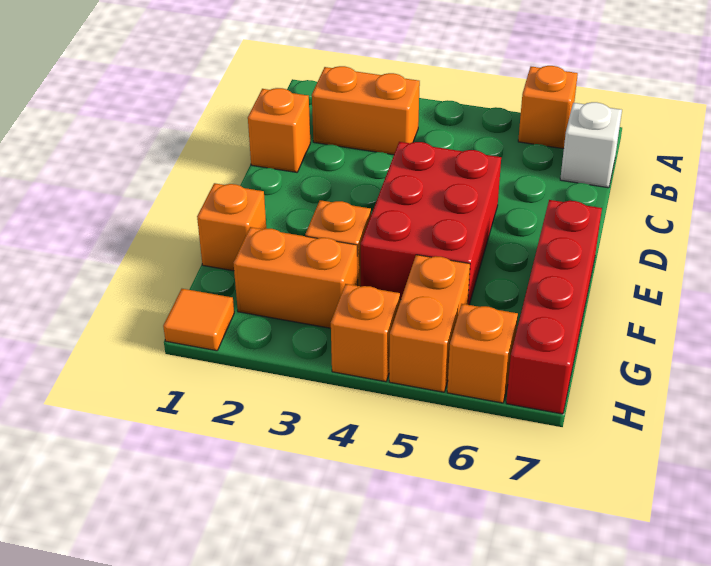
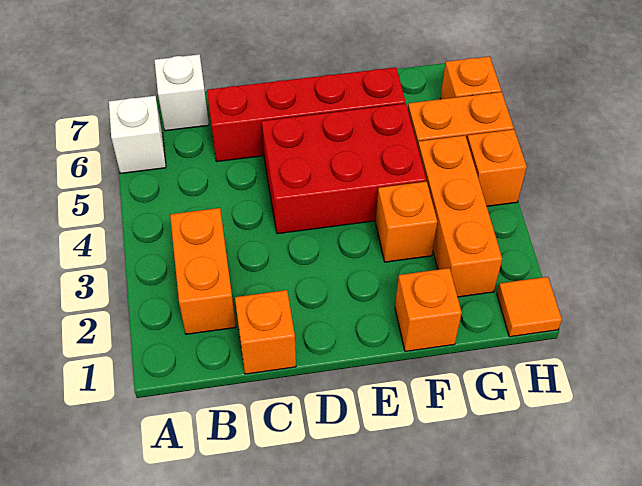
orange brick A6 level 1 -> white brick A6 level 1
red brick E7:H7 level 1 -> red brick C6:F6 level 1
orange brick G2:G3 level 1 -> orange brick G2:G4 level 1

